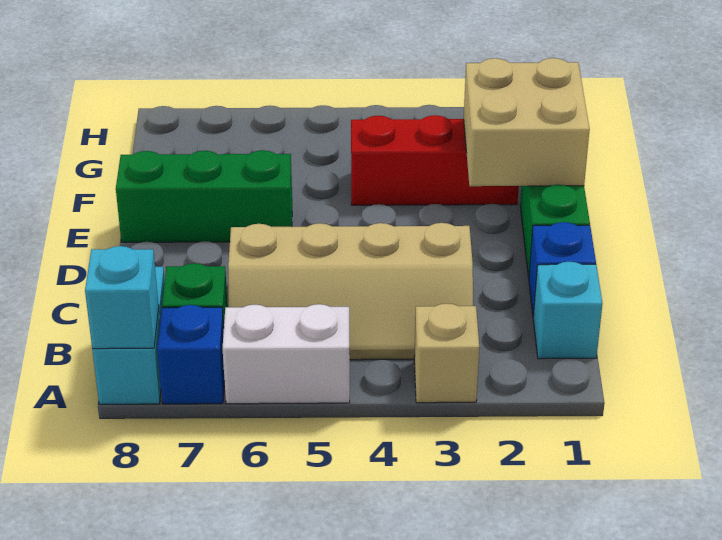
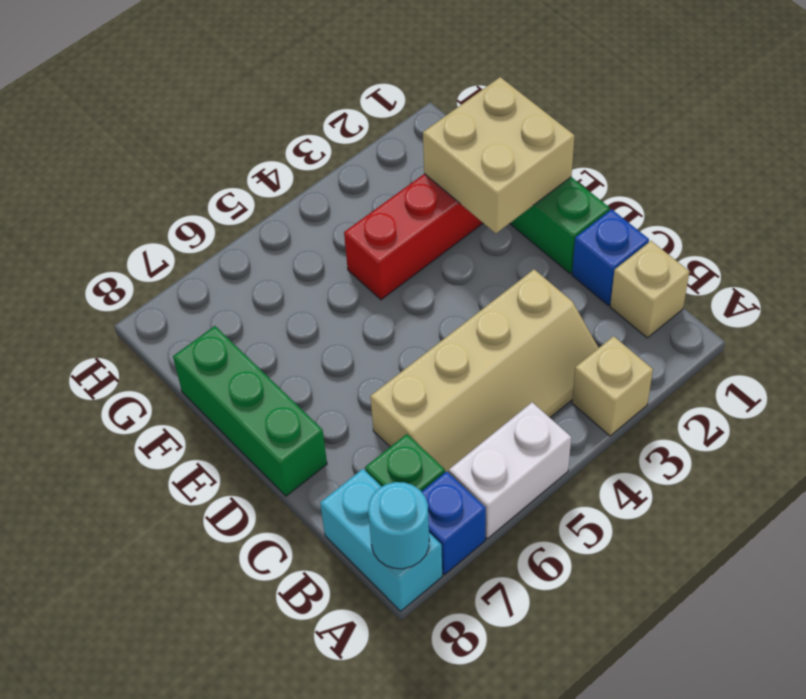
cyan brick A8 level 2 -> cyan round brick A8 level 2
cyan brick B1 level 1 -> tan brick B1 level 1
green brick E6:E8 level 1 -> green brick D8:F8 level 1

